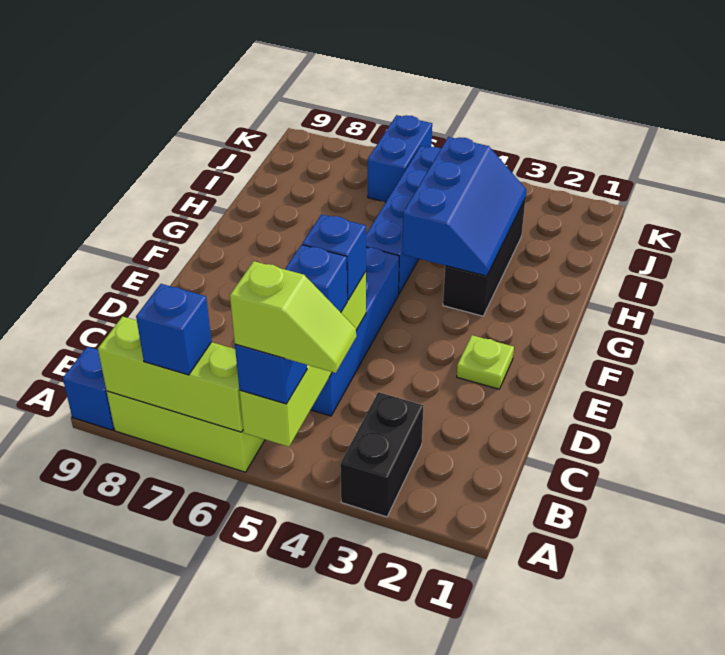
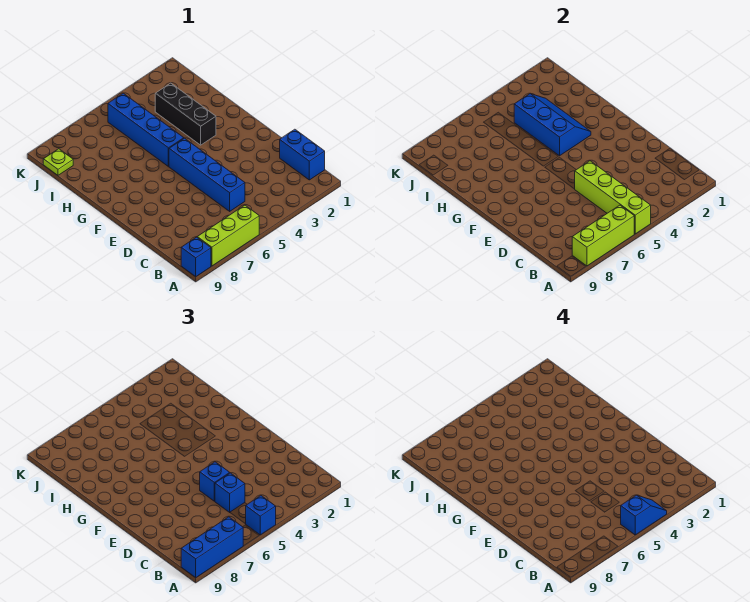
black brick A3:B3 level 1 -> none
lime slope A4:A5 level 4 top 5 -> blue slope A4:A5 level 4 top 5
blue brick A7 level 3 -> blue brick A7:A9 level 3
lime plate E2 level 1 -> lime plate J9 level 1
blue brick J6:K6 level 1 -> blue brick B1:C1 level 1

